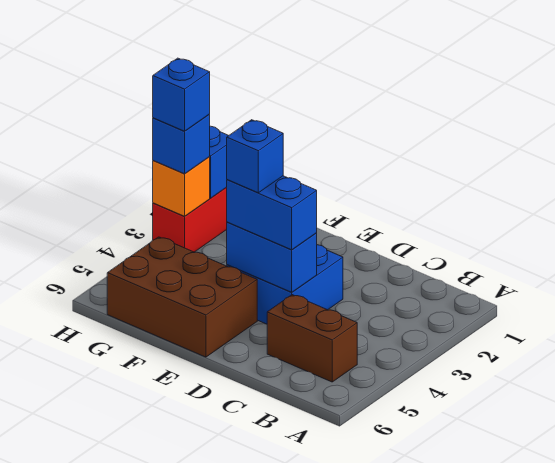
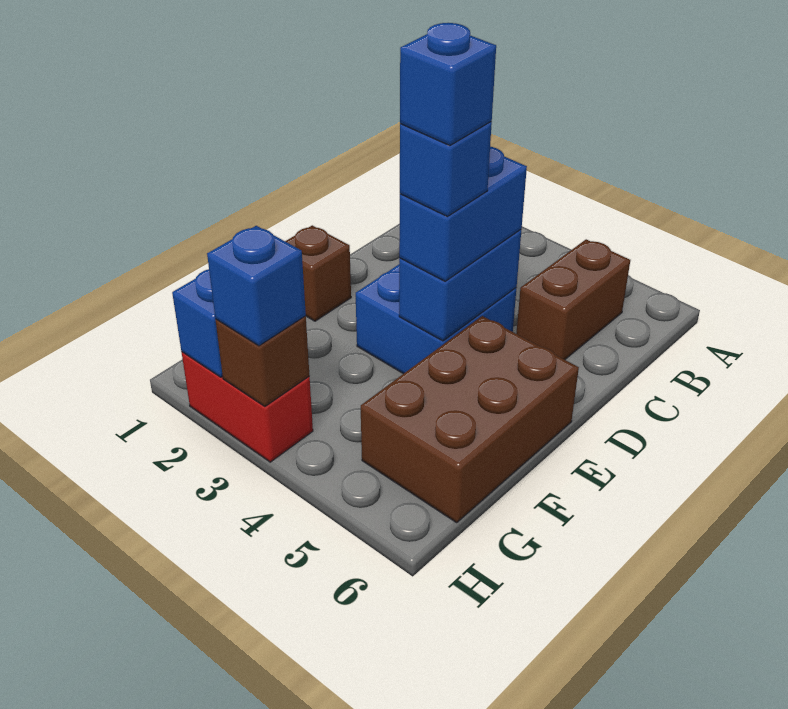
none -> brown brick E1 level 1
orange brick H3 level 2 -> brown brick H3 level 2
blue brick H3 level 4 -> blue brick E4 level 5

